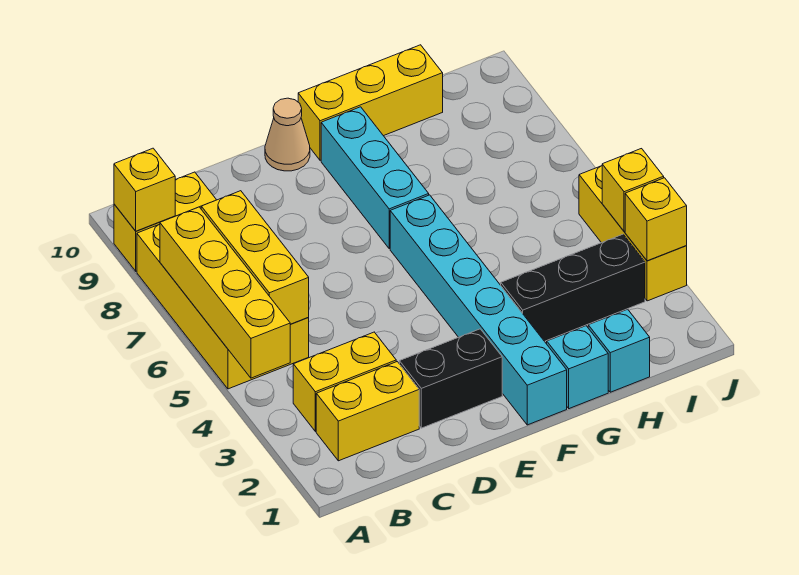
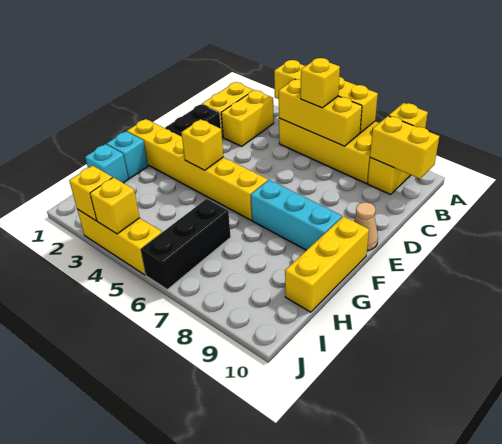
none -> yellow brick B6 level 3
none -> yellow brick B9:B10 level 2
cyan brick F1:F6 level 1 -> yellow brick F1:F6 level 1
none -> yellow brick F4 level 2
black brick G3:I3 level 1 -> black brick H6:J6 level 1

